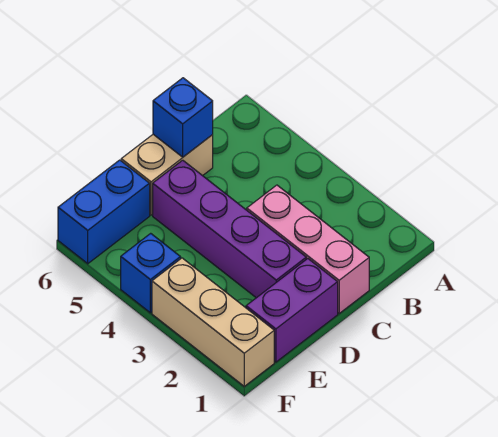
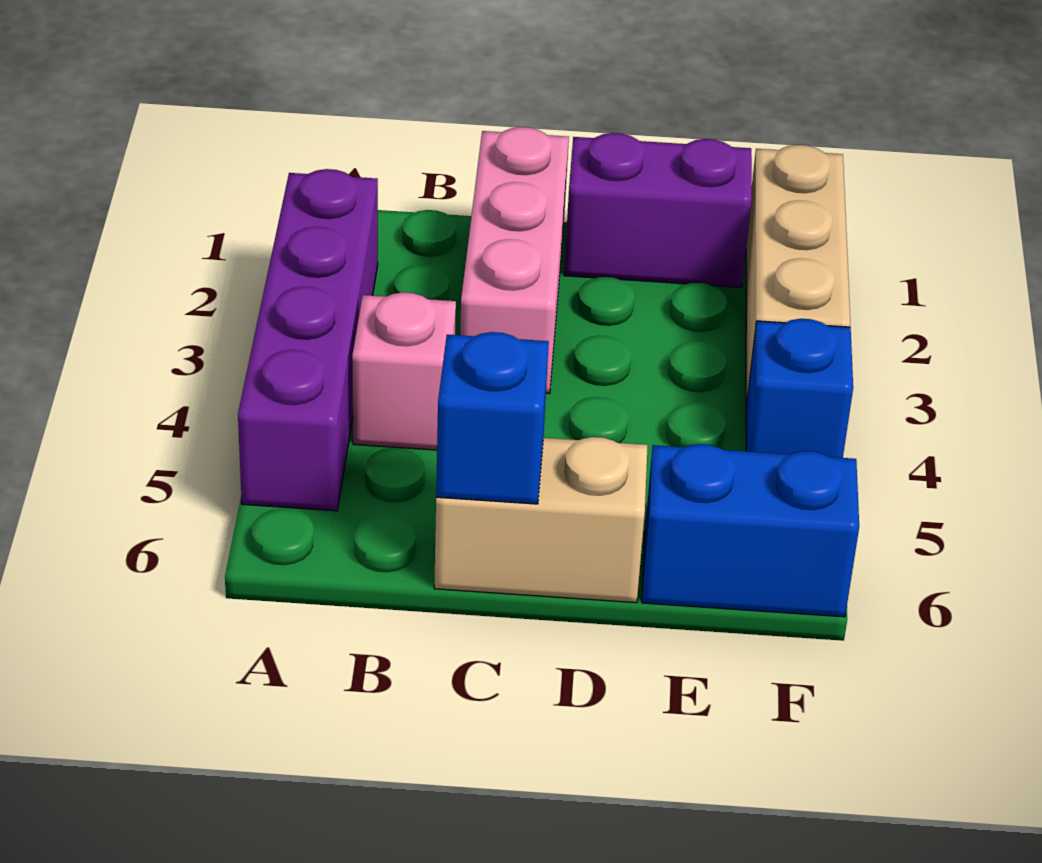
none -> pink brick B4 level 1
purple brick D2:D5 level 1 -> purple brick A2:A5 level 1

